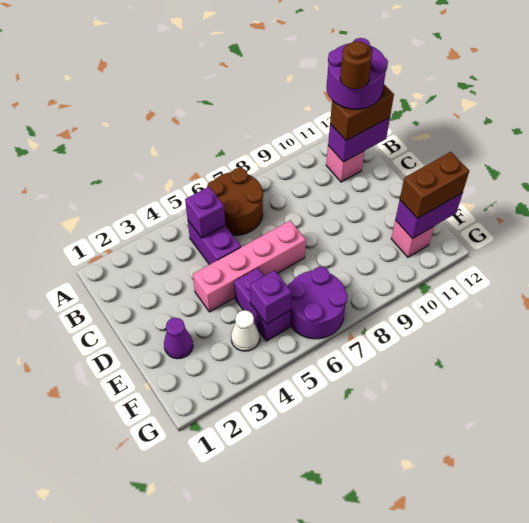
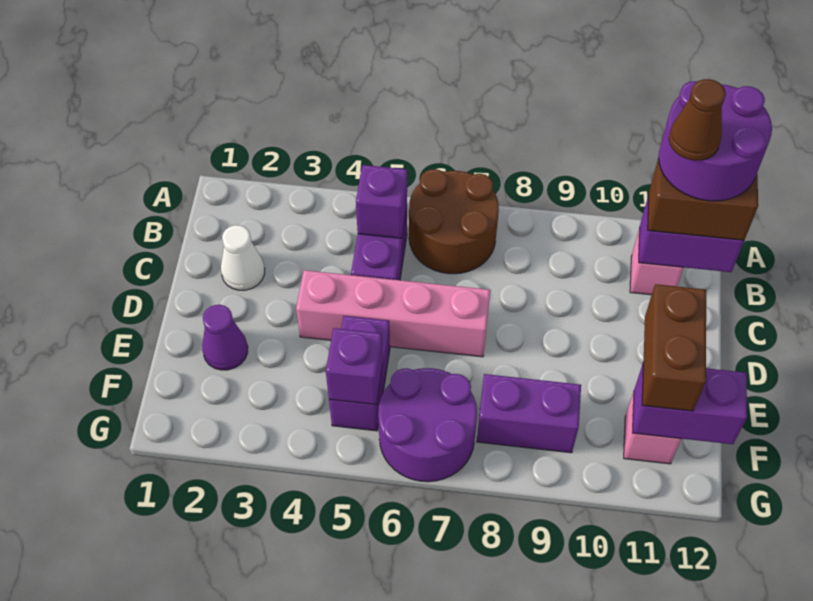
brown round brick B11 level 5 -> brown cone B11 level 5
white cone F4 level 1 -> white cone C2 level 1
none -> purple brick F8:F9 level 1
brown brick F11:F12 level 3 -> brown brick E11:F11 level 3

